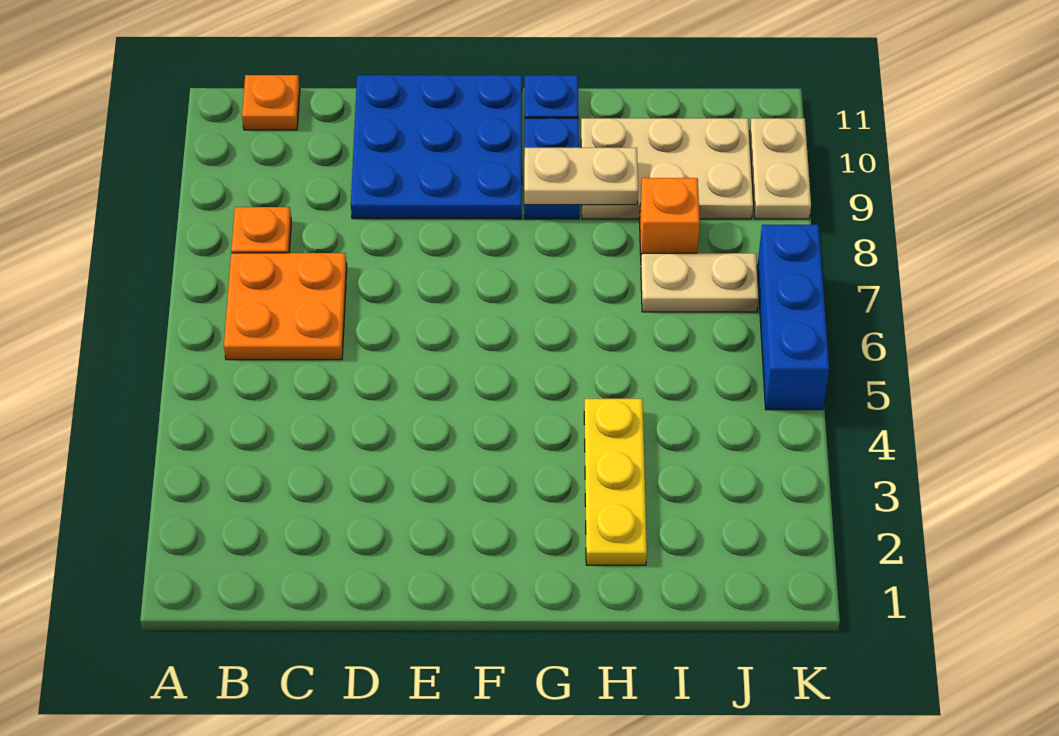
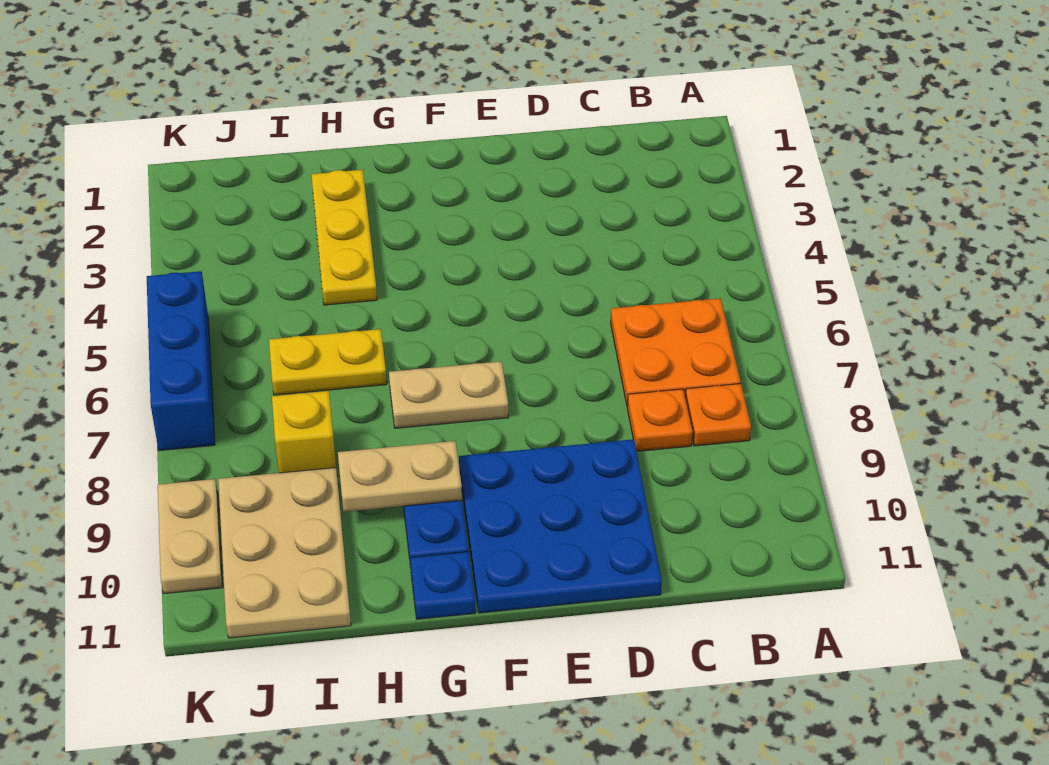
orange plate B11 level 1 -> orange plate C8 level 1
none -> yellow plate H6:I6 level 1
tan plate H9:J10 level 1 -> tan plate I9:J11 level 1
tan plate I7:J7 level 1 -> tan plate F7:G7 level 1
orange brick I8 level 1 -> yellow brick I8 level 1

